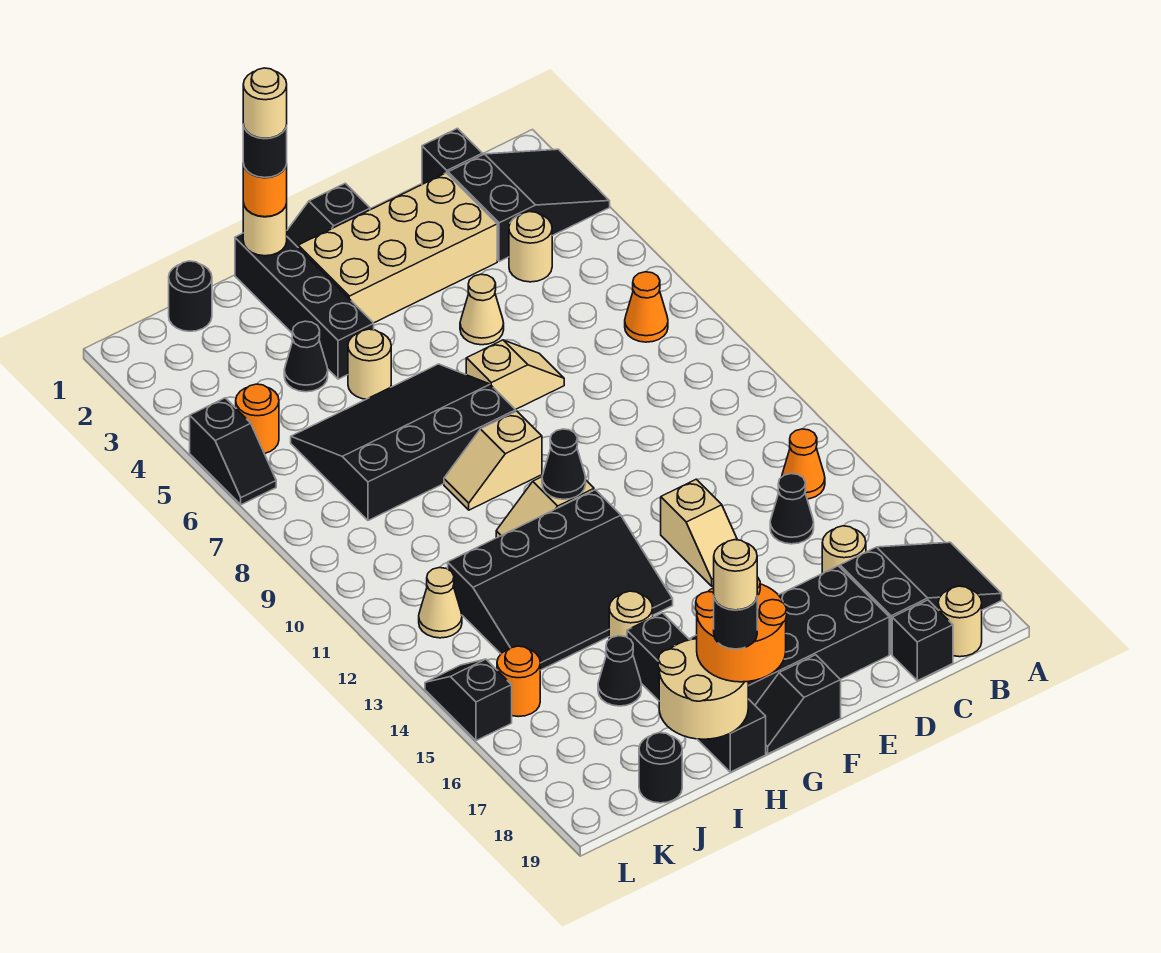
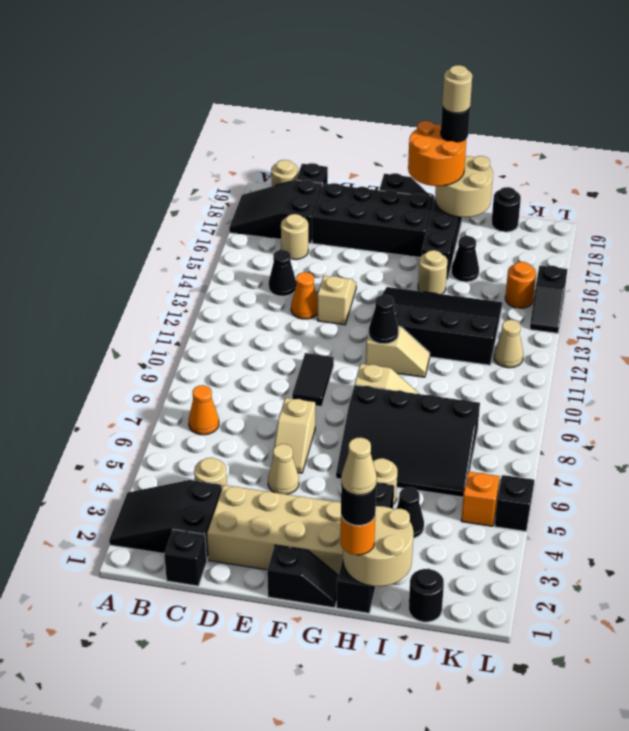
orange cone B13 level 1 -> orange cone D13 level 1
tan slope E7:F7 level 1 top F -> tan slope E6:E7 level 1 top 7
none -> black tile E9:E10 level 1
tan round brick H1 level 2 -> tan round brick H1:I2 level 2
tan round brick H1 level 5 -> tan cone H1 level 5
orange round brick K5 level 1 -> orange brick K5 level 1

